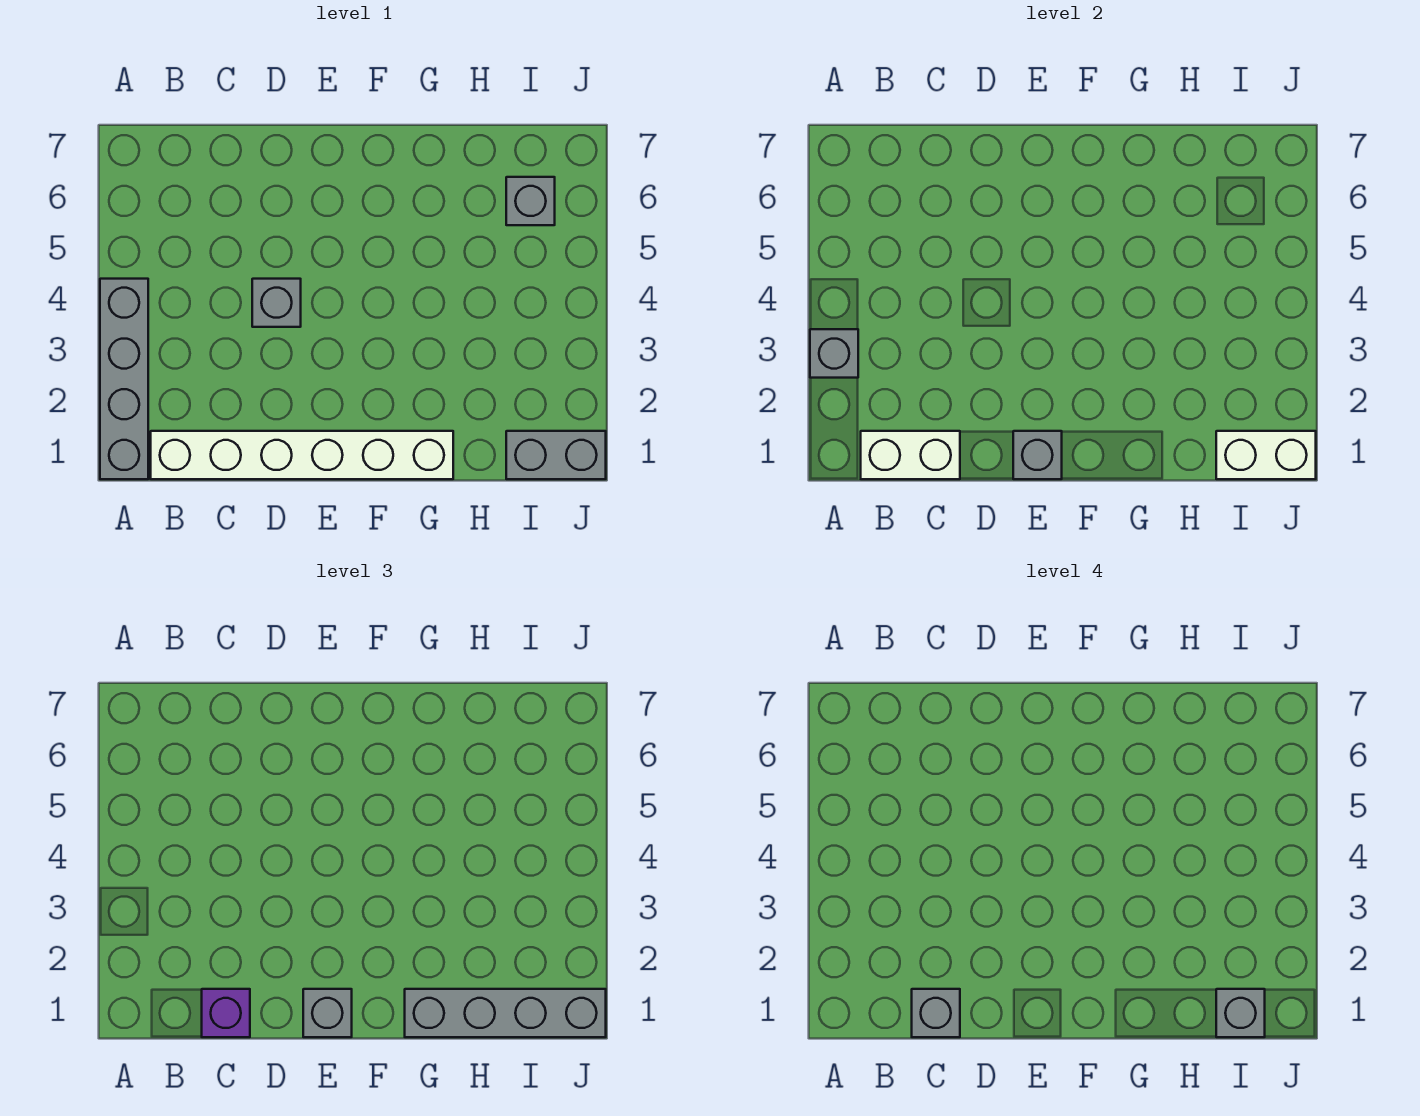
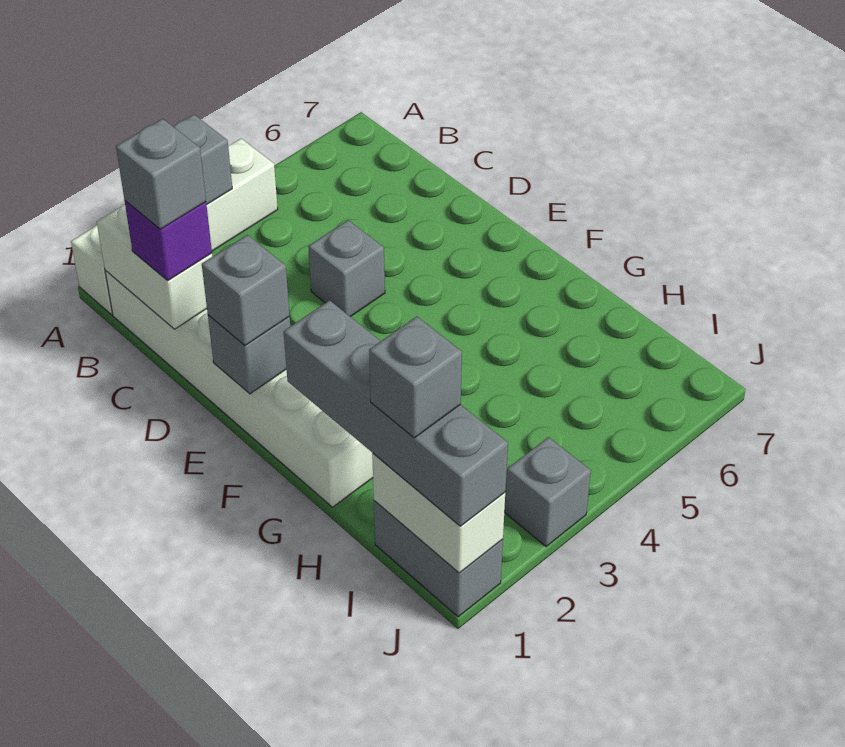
grey brick A1:A4 level 1 -> white brick A1:A4 level 1
grey brick I6 level 1 -> grey brick J3 level 1

